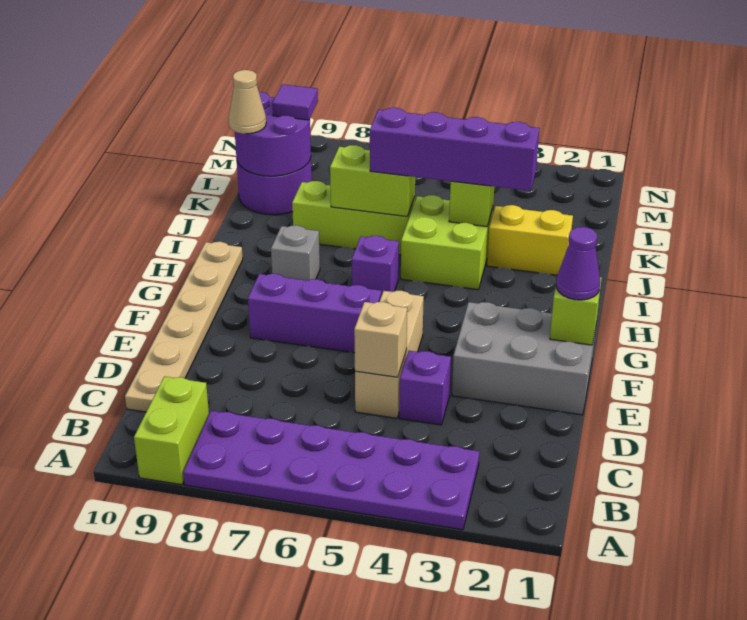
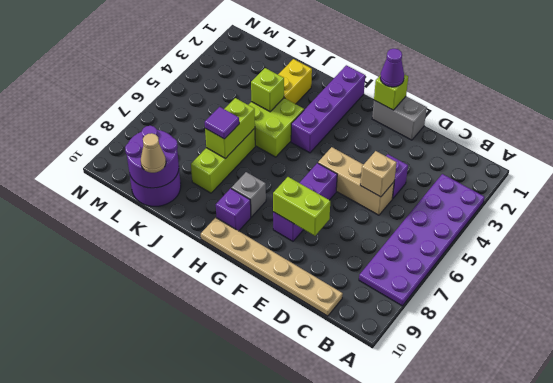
lime brick A9:B9 level 1 -> lime brick E8:F8 level 2
grey brick E1:F3 level 1 -> grey brick E1:F1 level 1
purple brick H6 level 1 -> purple brick H9 level 1
purple brick J3:J6 level 3 -> purple brick H1:H4 level 1
purple tile L9 level 3 -> purple tile J7 level 3

